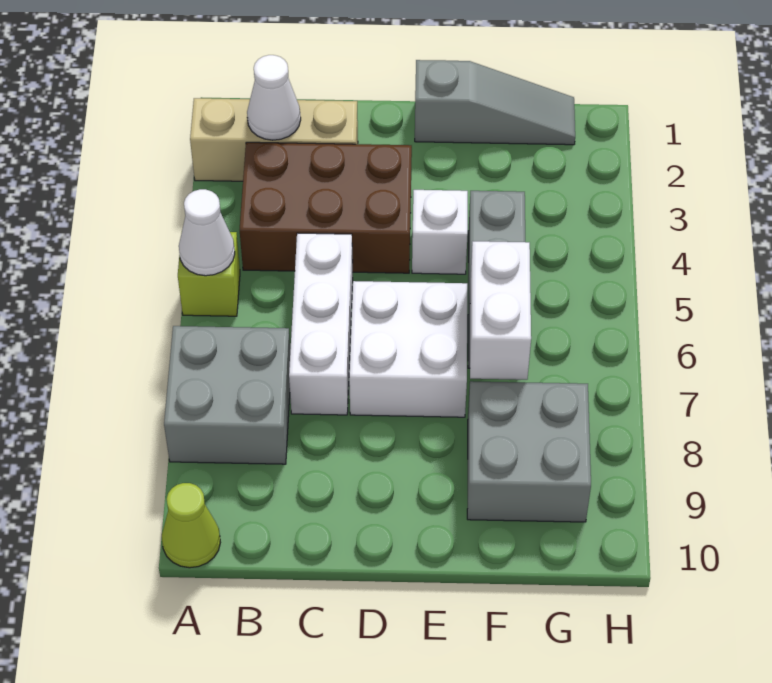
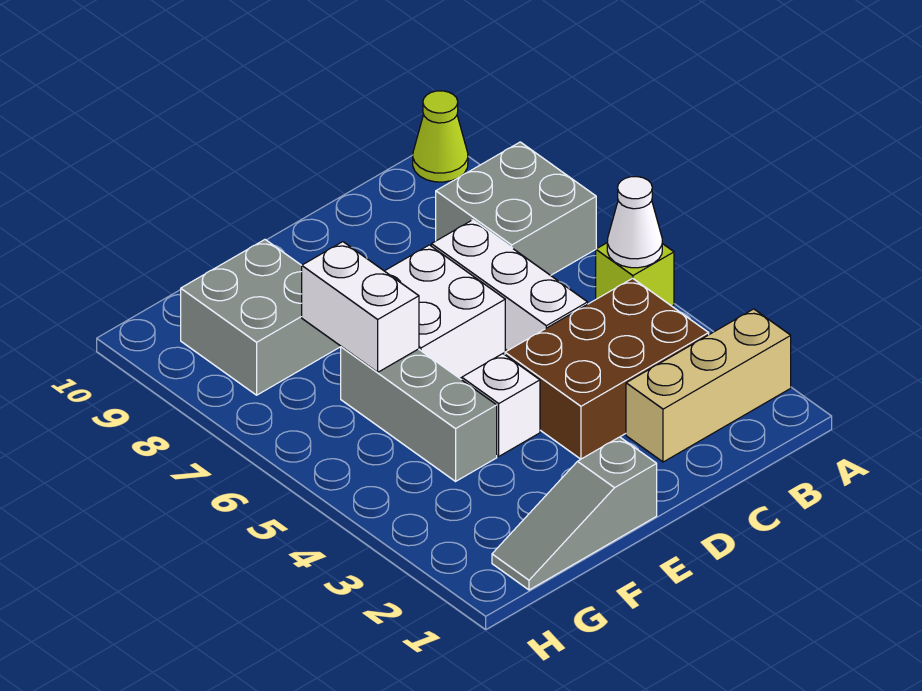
white cone B2 level 2 -> none

